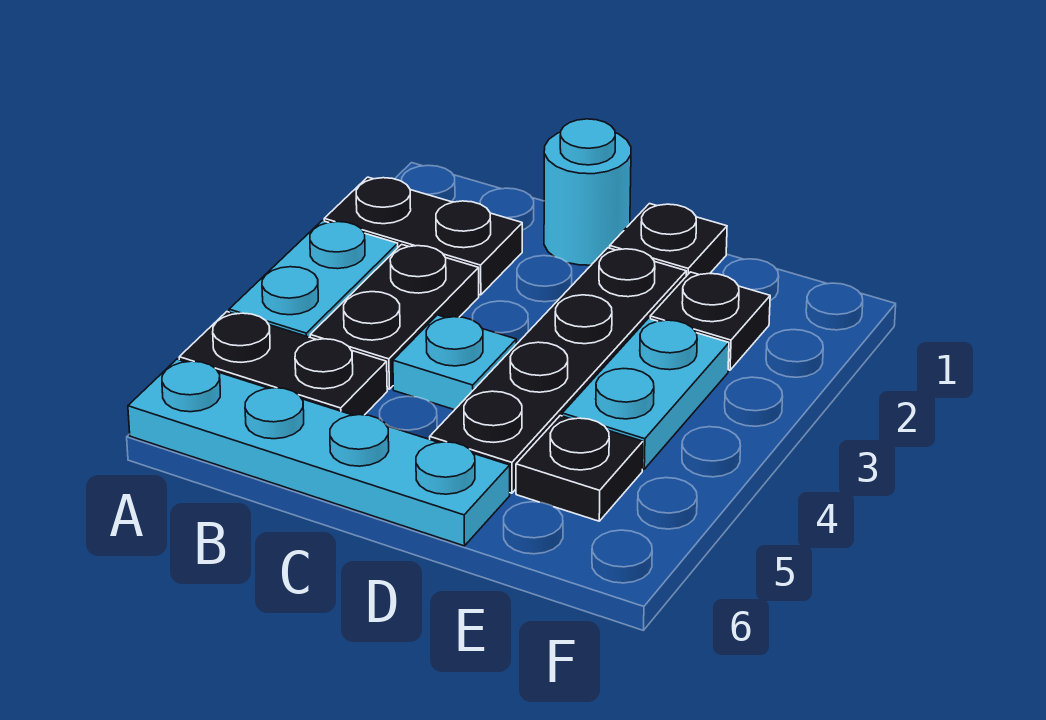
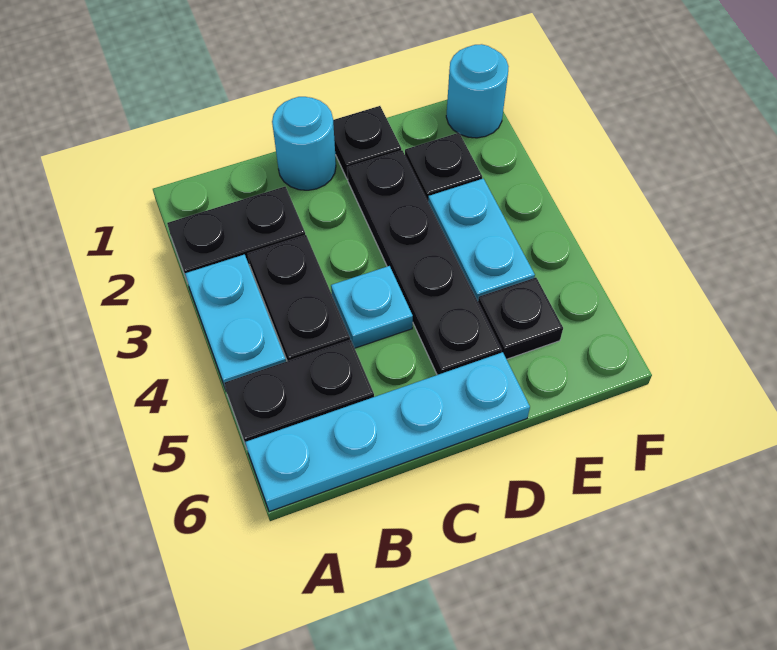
none -> cyan round brick F1 level 1

